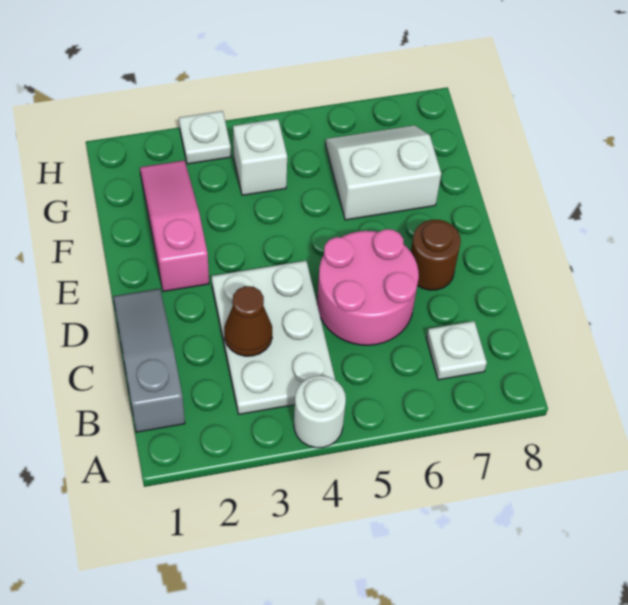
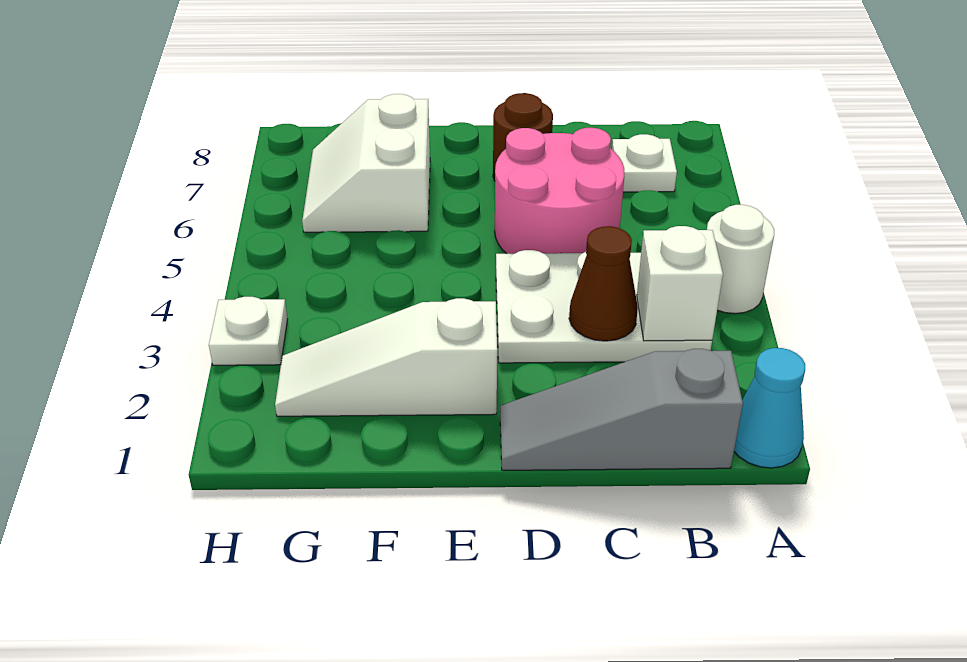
none -> cyan cone A1 level 1
pink slope E2:G2 level 1 top E -> white slope E2:G2 level 1 top E
white brick G4 level 1 -> white brick B3 level 2

